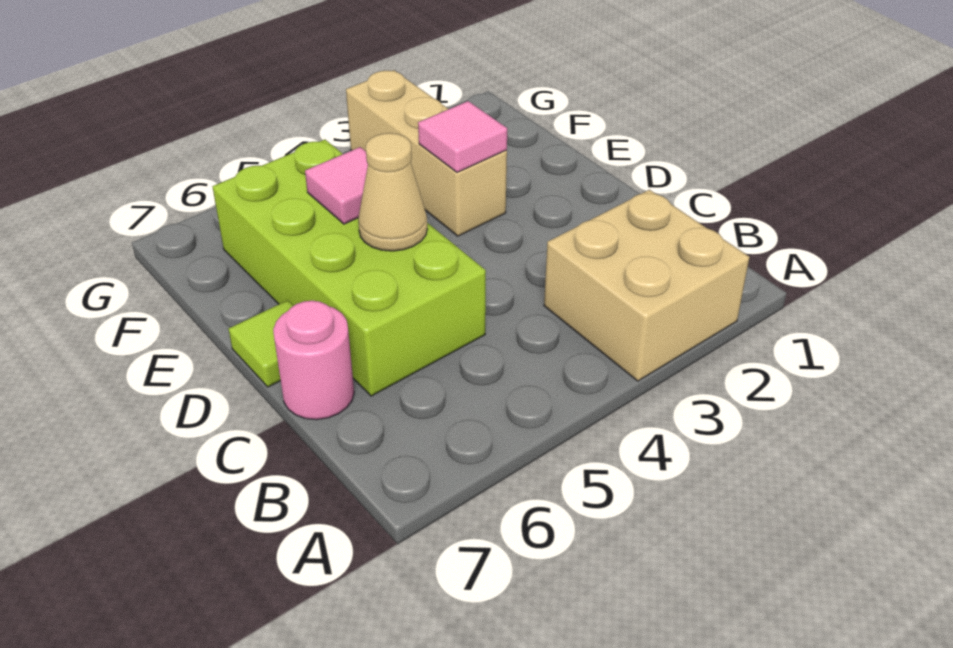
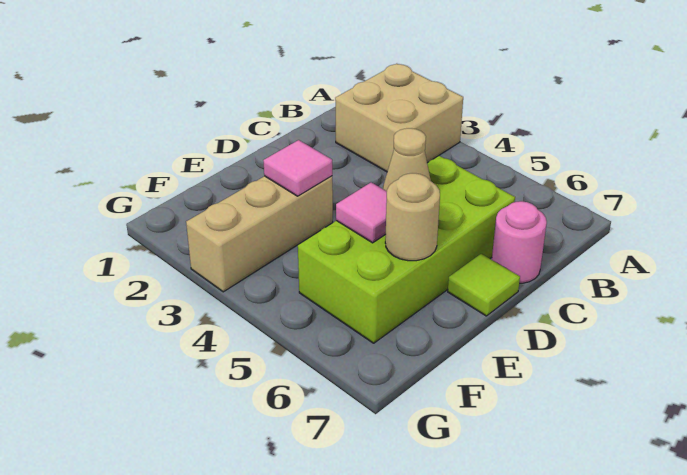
none -> tan round brick E6 level 2

